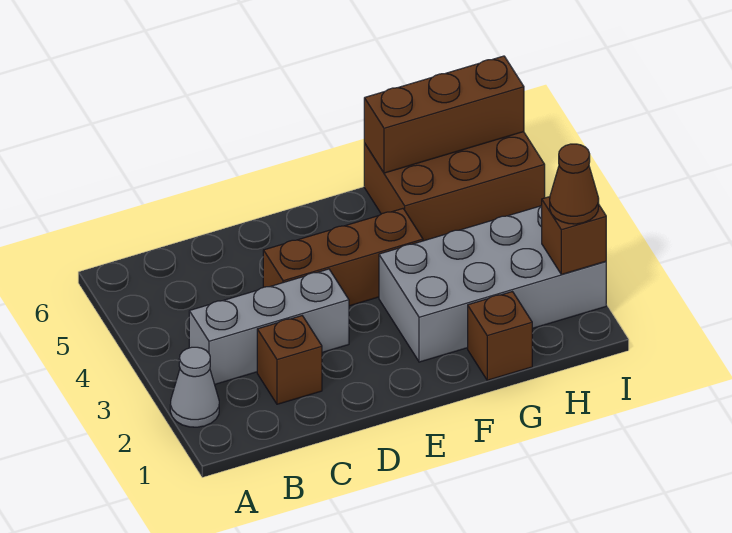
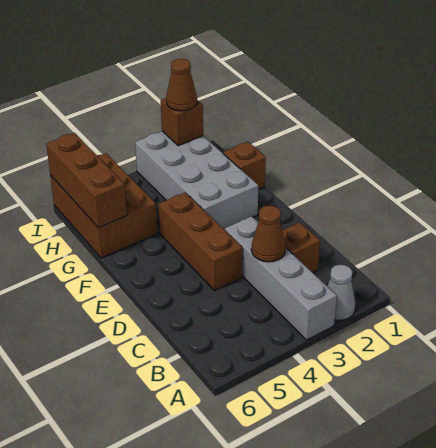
grey brick B3:D3 level 1 -> grey brick A3:D3 level 1
none -> brown cone C3 level 2

